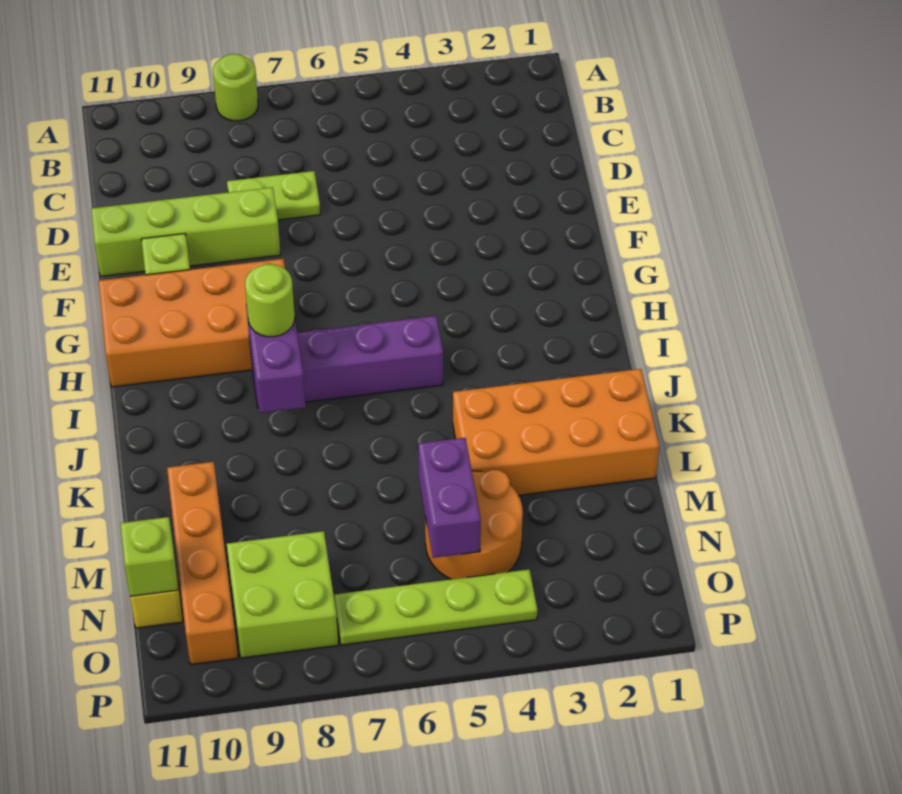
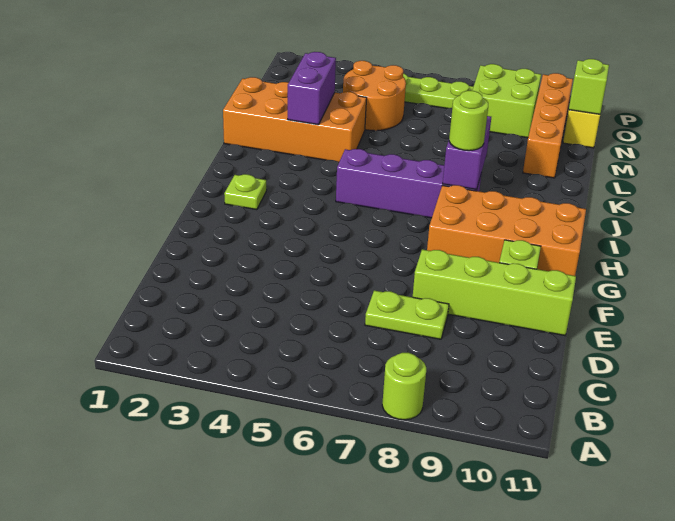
none -> lime plate H2 level 1
purple brick M5:N5 level 2 -> purple brick K3:L3 level 2

